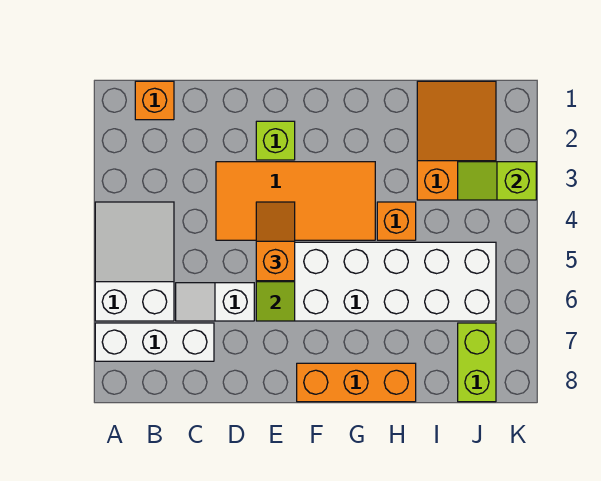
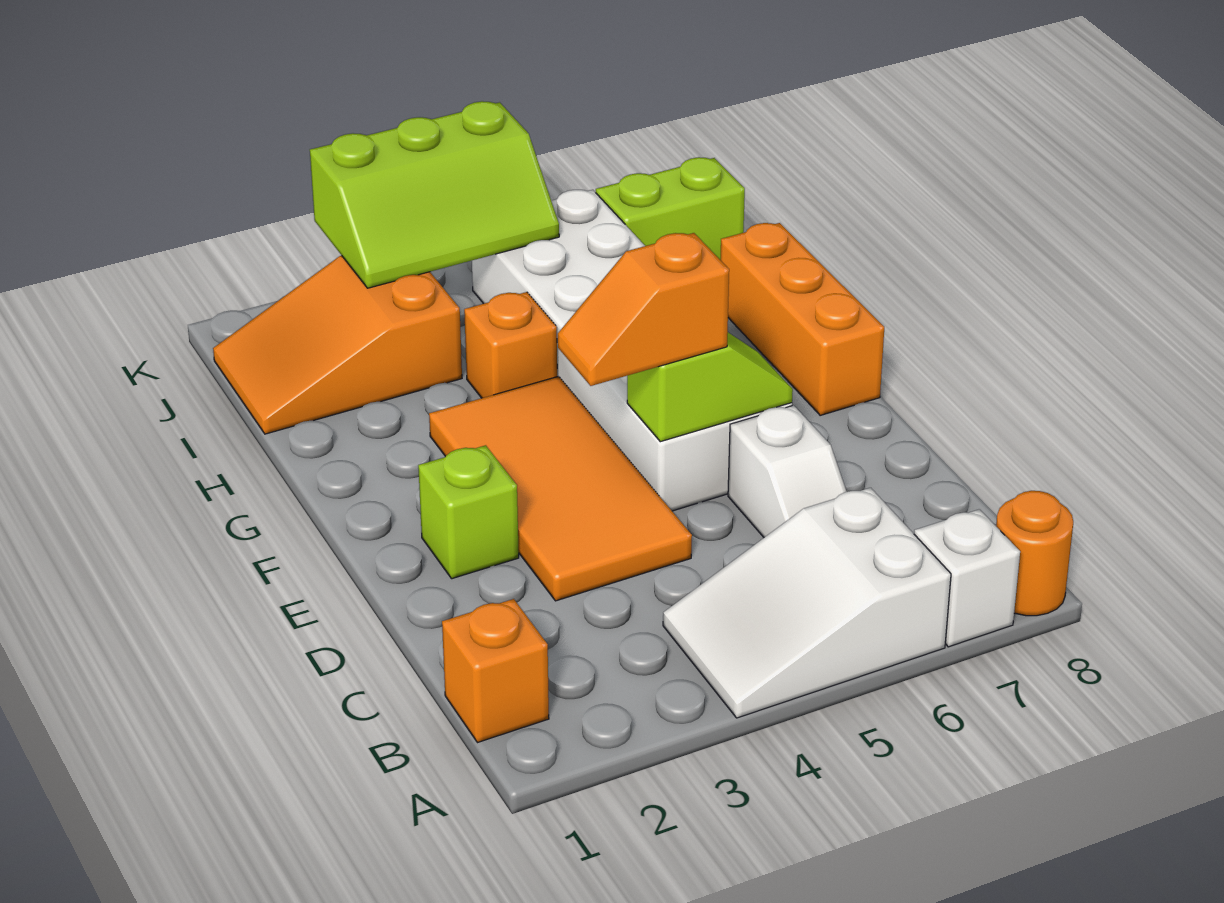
white brick A7:C7 level 1 -> white brick A7 level 1
none -> orange round brick A8 level 1
lime slope J3:K3 level 2 top K -> lime slope J3:K5 level 2 top K

